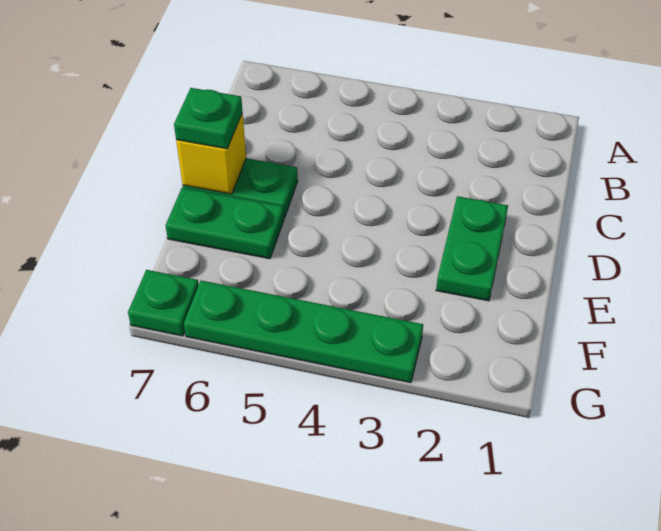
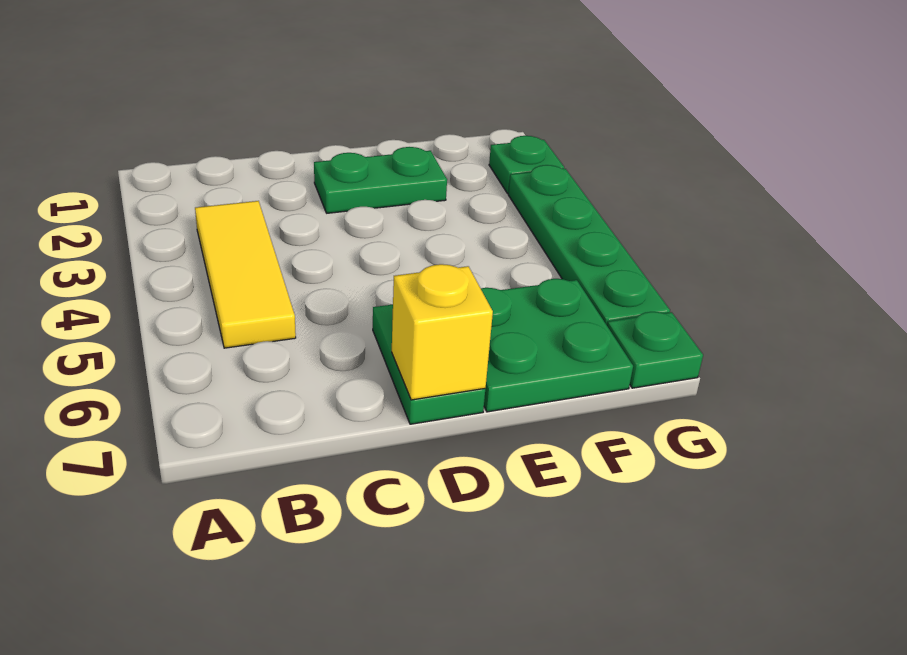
none -> yellow tile B3:B5 level 1
green plate D7 level 3 -> green plate G2 level 1
green plate E6:E7 level 1 -> green plate E6:F7 level 1

